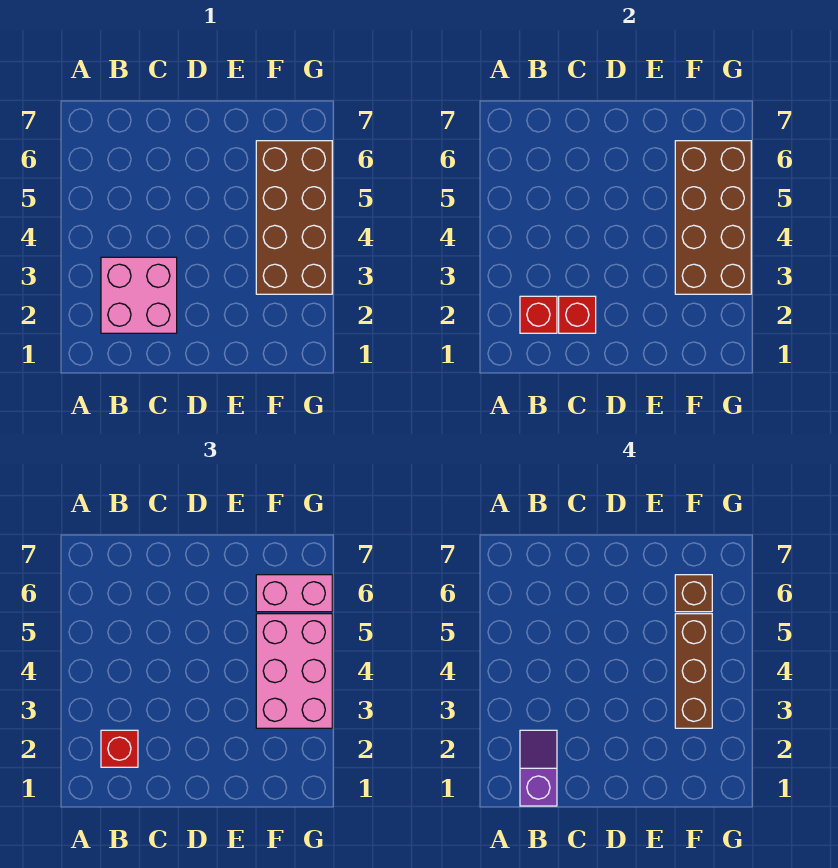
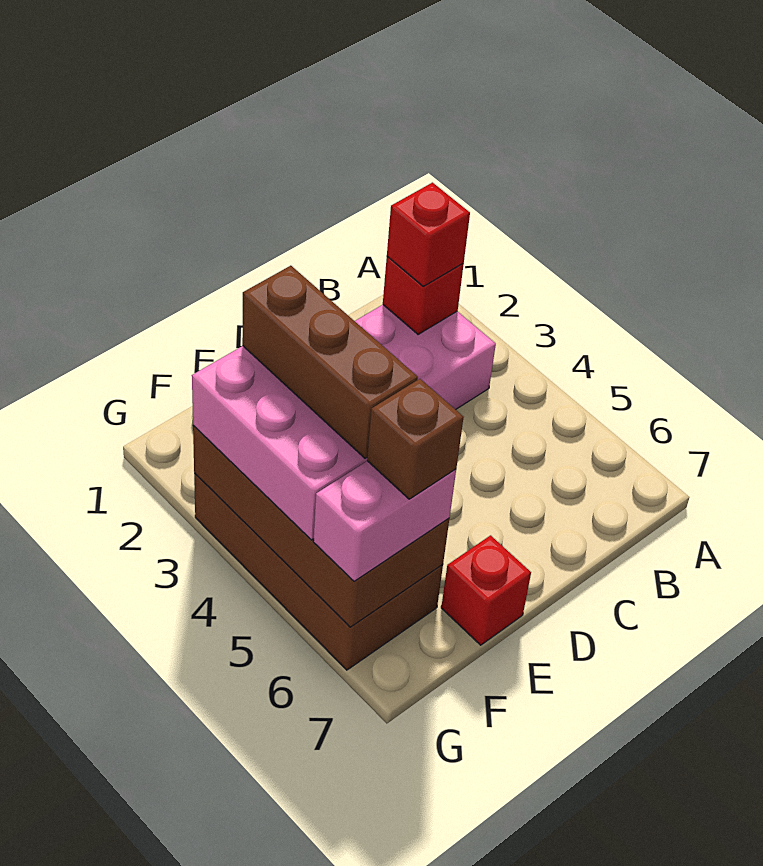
purple slope B1:B2 level 4 top 1 -> none
red brick C2 level 2 -> red brick E7 level 1

